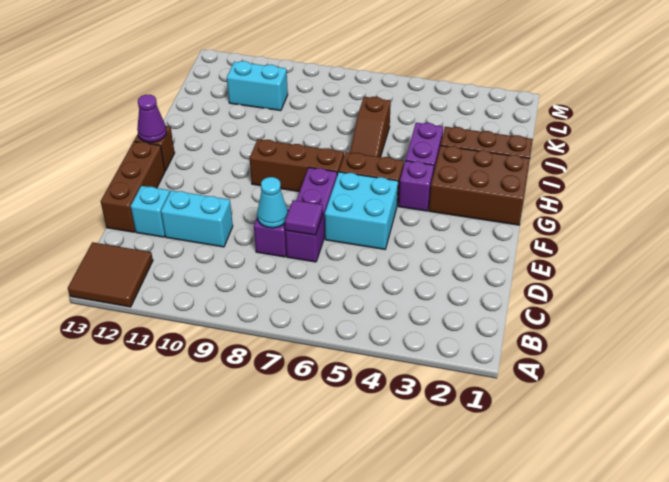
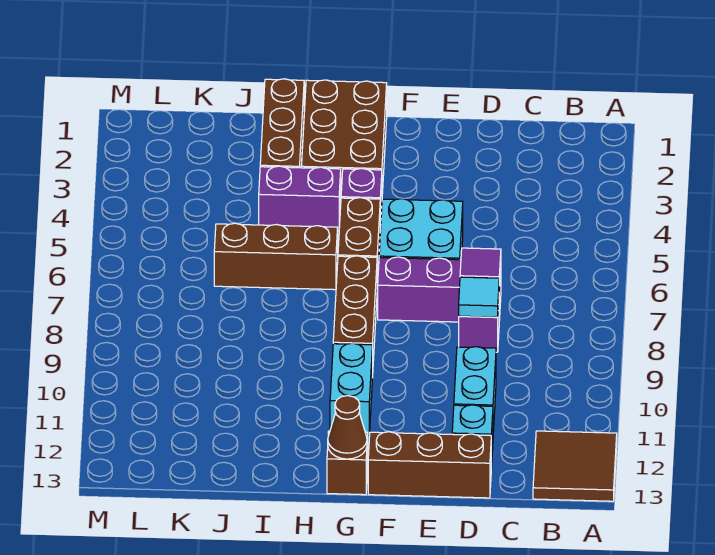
cyan cone D8 level 2 -> cyan tile D8 level 2
purple cone G13 level 2 -> brown cone G13 level 2
brown slope H6:J6 level 1 top J -> brown brick H6:J6 level 1
cyan brick K10:K11 level 1 -> cyan brick G10:G11 level 1

